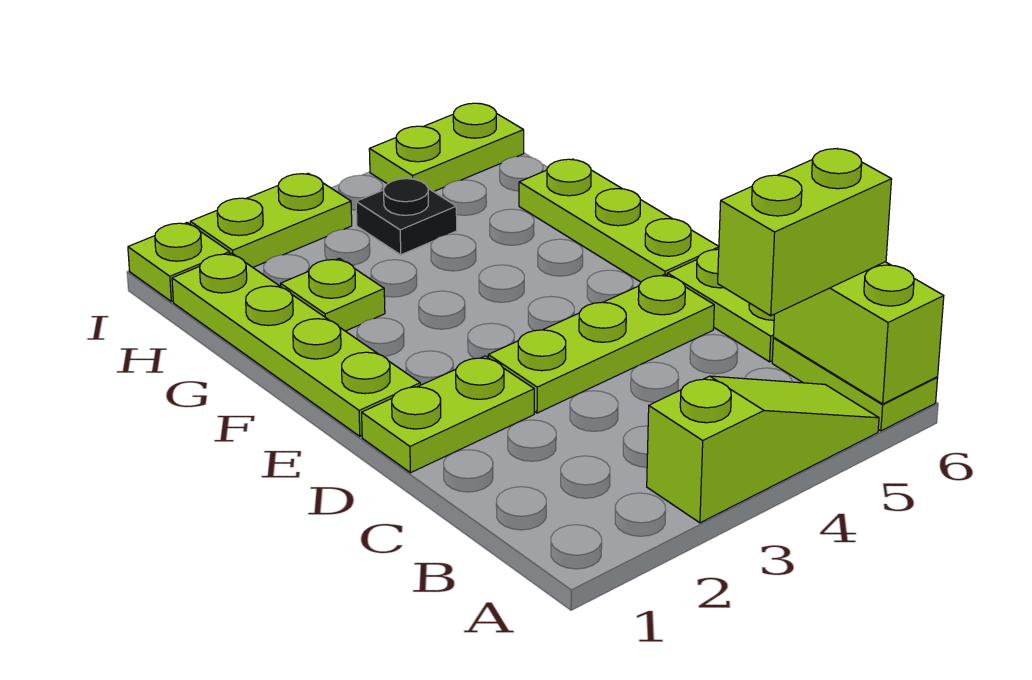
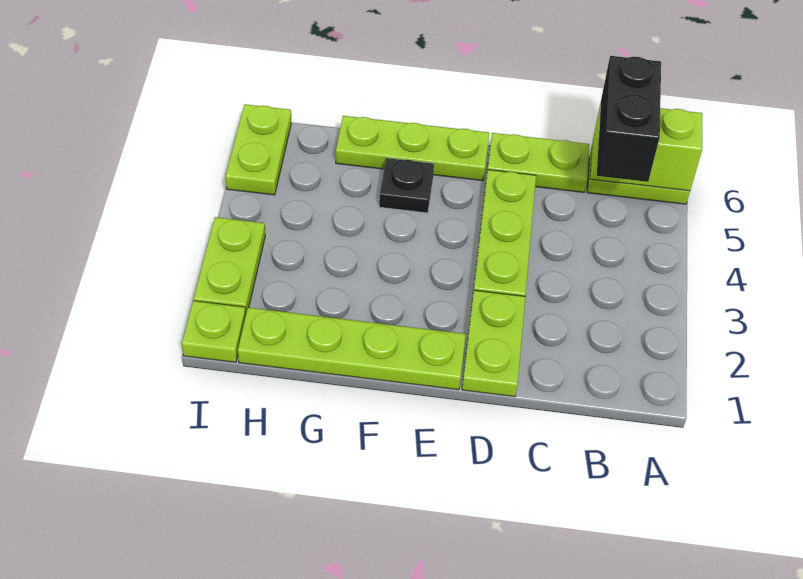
lime slope A3:A5 level 1 top 3 -> none
lime brick B5:B6 level 3 -> black brick B5:B6 level 3
lime plate G2 level 1 -> none
black plate H4 level 1 -> black plate F5 level 1

